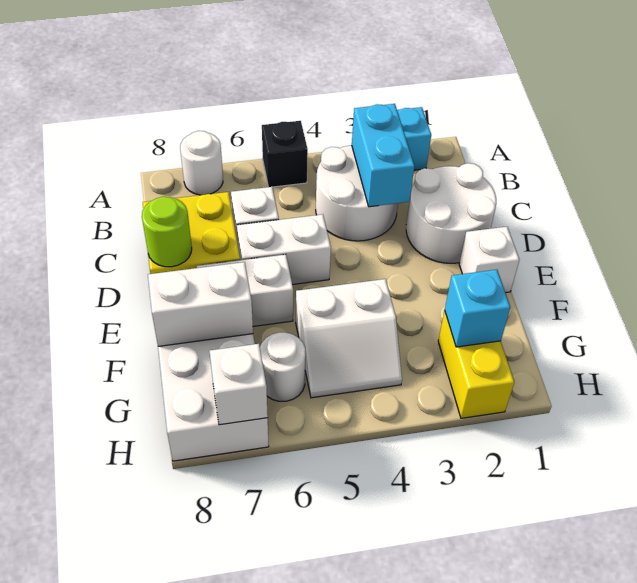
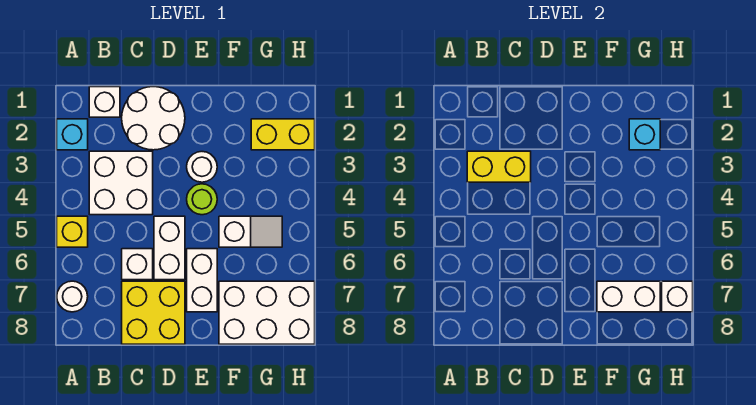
black brick A5 level 1 -> yellow brick A5 level 1
white round brick B3:C4 level 1 -> white brick B3:C4 level 1
cyan brick B3:C3 level 2 -> yellow brick B3:C3 level 2
lime round brick D8 level 2 -> lime round brick E4 level 1
white brick E1 level 1 -> white brick B1 level 1
white slope F4:G5 level 1 top F -> white slope F5:G5 level 1 top F
white brick F7:F8 level 2 -> white brick F7:G7 level 2
white round brick G6 level 1 -> white round brick E3 level 1

